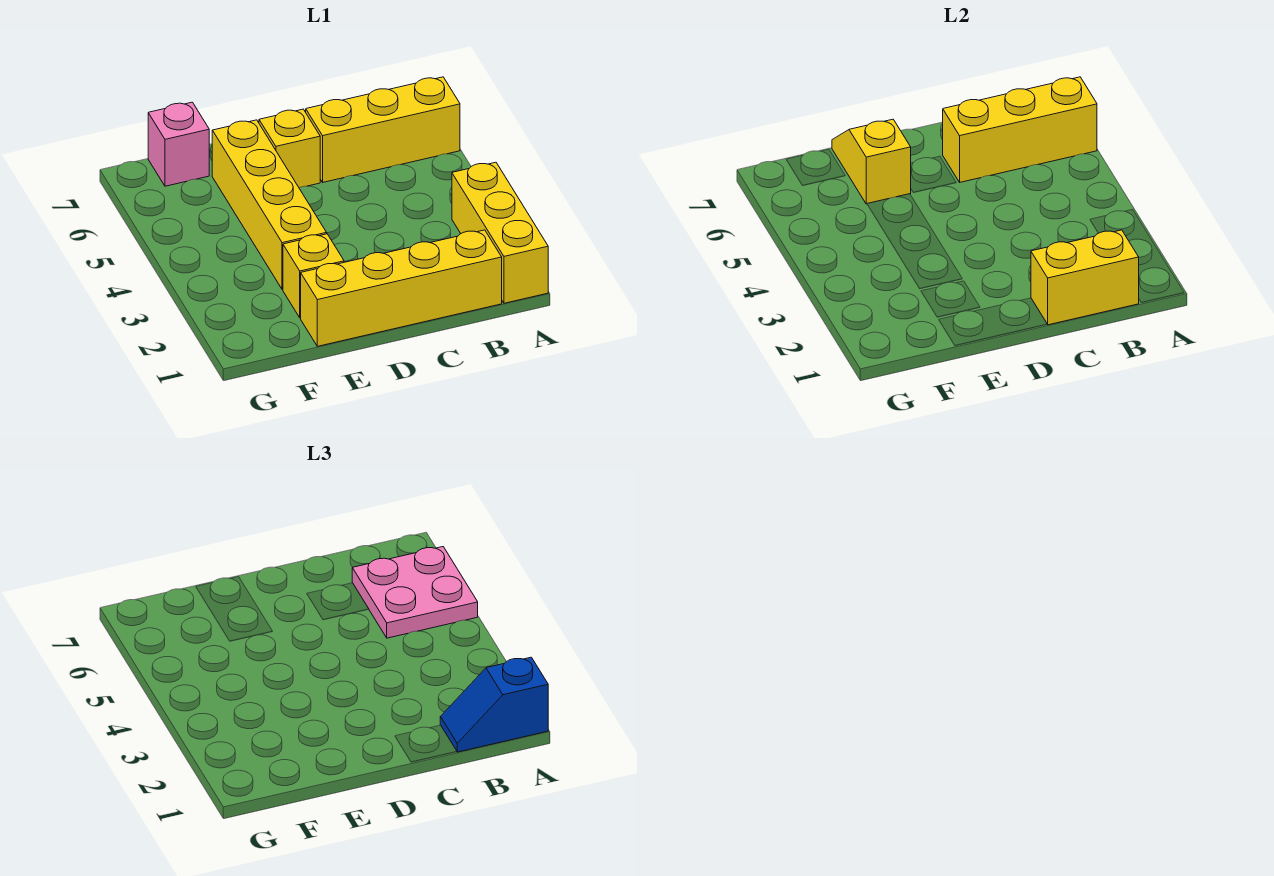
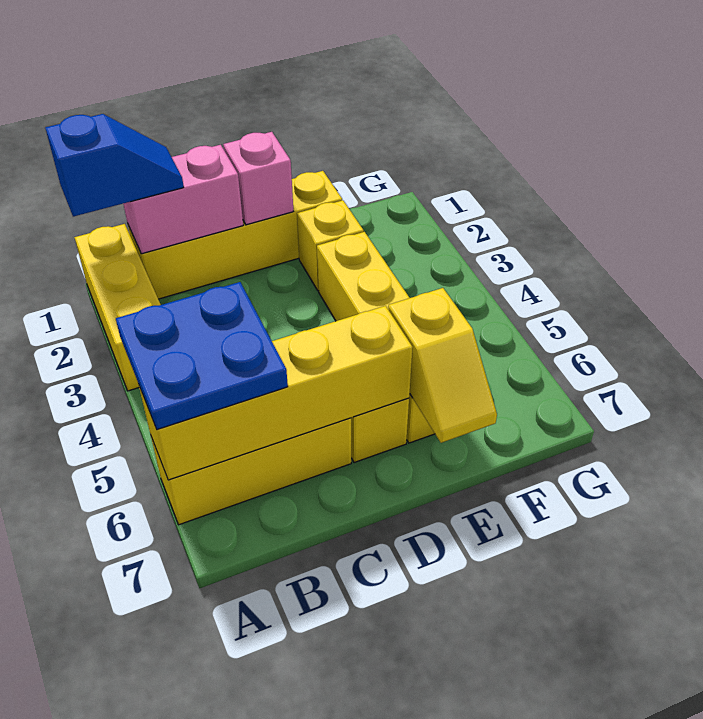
pink plate A5:B6 level 3 -> blue plate A5:B6 level 3
yellow brick A6:C6 level 2 -> yellow brick A6:D6 level 2
yellow brick B1:C1 level 2 -> pink brick B1:C1 level 2
pink brick F7 level 1 -> pink brick D1 level 2

